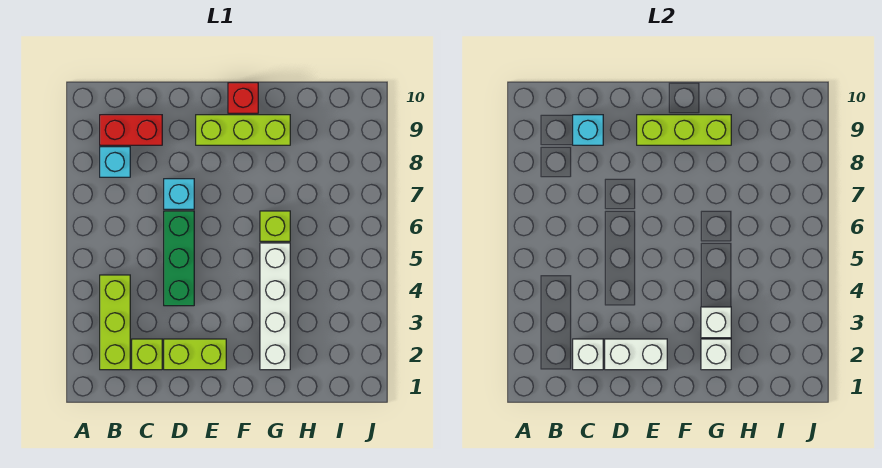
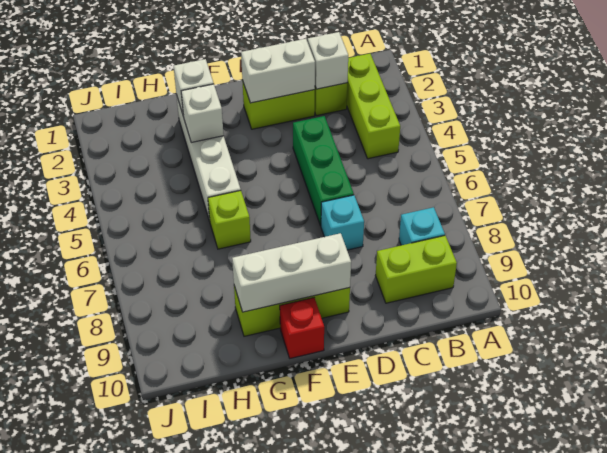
red brick B9:C9 level 1 -> lime brick B9:C9 level 1
cyan brick C9 level 2 -> none
lime brick E9:G9 level 2 -> white brick E9:G9 level 2

